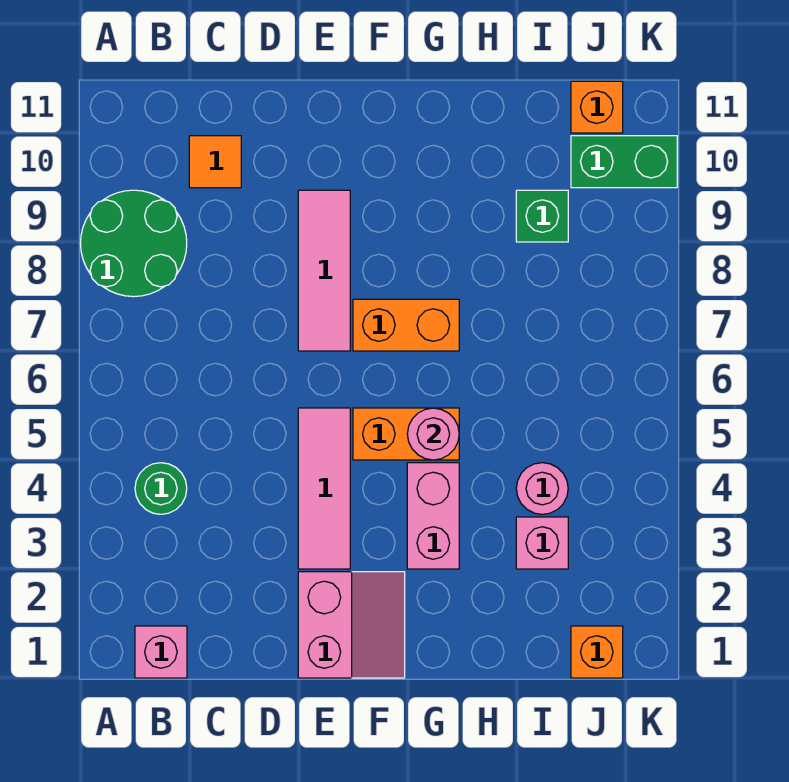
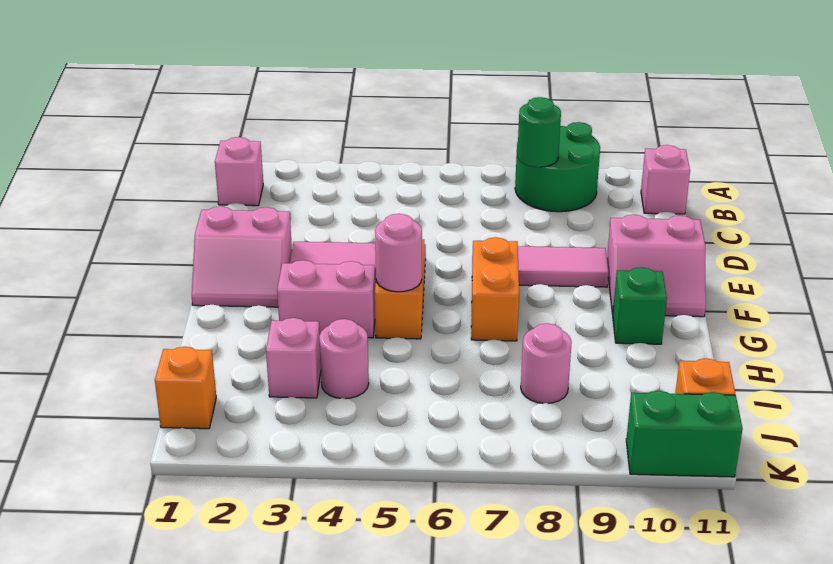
green round brick B4 level 1 -> green round brick B8 level 2
none -> pink brick B11 level 1
orange tile C10 level 1 -> none
none -> pink slope E10:F11 level 1 top E
none -> pink round brick I8 level 1
green brick I9 level 1 -> green brick G10 level 1
green brick J10:K10 level 1 -> green brick K10:K11 level 1

